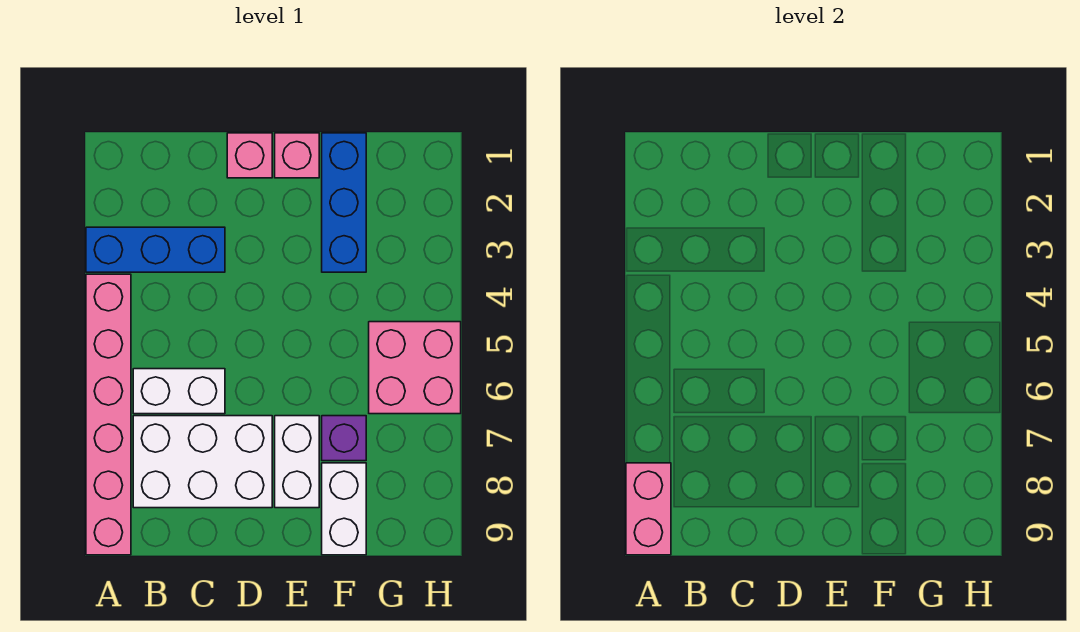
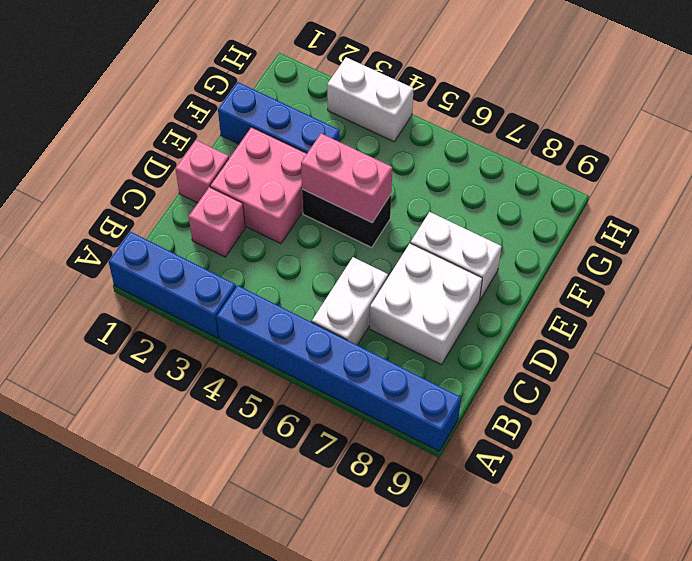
blue brick A3:C3 level 1 -> blue brick A1:A3 level 1
pink brick A4:A9 level 1 -> blue brick A4:A9 level 1
pink brick A8:A9 level 2 -> pink brick E4:E5 level 2
white brick B7:D8 level 1 -> white brick C7:D8 level 1
pink brick E1 level 1 -> pink brick C2 level 1
none -> black brick E4:E5 level 1
purple brick F7 level 1 -> none
white brick F8:F9 level 1 -> white brick H3:H4 level 1
pink brick G5:H6 level 1 -> pink brick D2:E3 level 1

